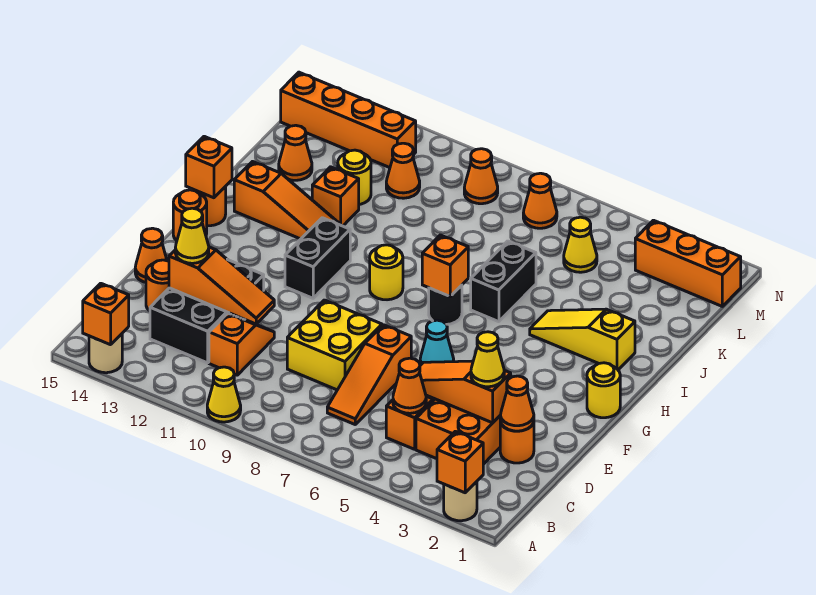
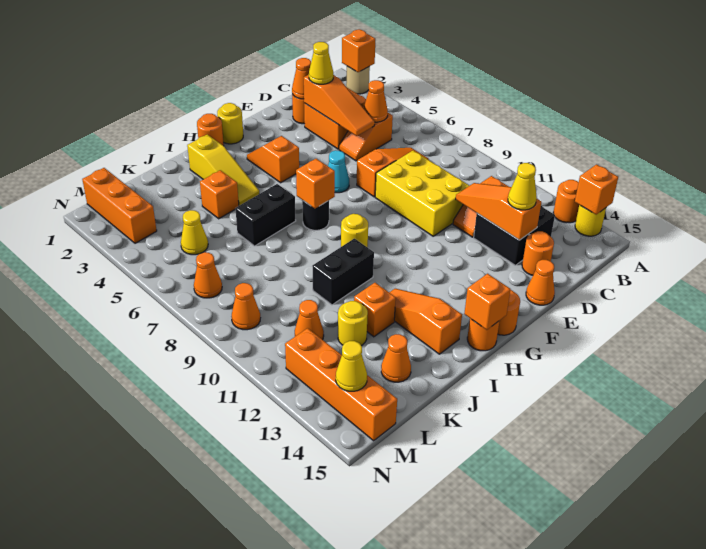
yellow cone A10 level 1 -> yellow cone M14 level 2
none -> orange round brick A13 level 1
tan round brick A14 level 1 -> yellow round brick A14 level 1
black brick C12:E13 level 1 -> black brick C12:D13 level 1
yellow brick D8:E9 level 1 -> yellow brick D8:E10 level 1
none -> orange slope G3:G4 level 1 top 4
black brick G11:H11 level 1 -> black brick I10:J10 level 1
none -> orange round brick H1 level 1
none -> orange brick J4 level 1

